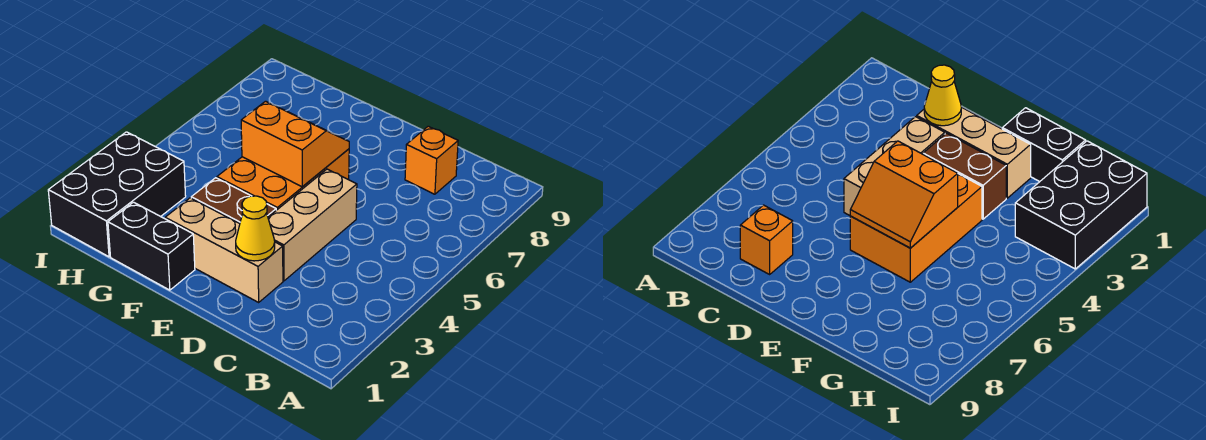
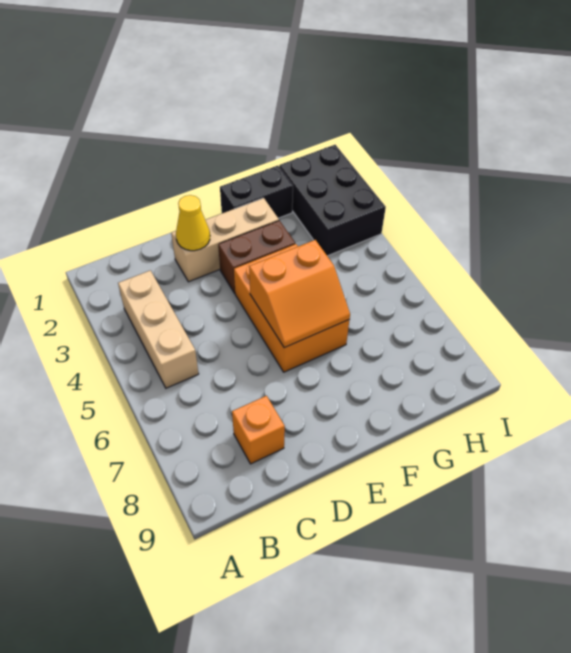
tan brick D3:D5 level 1 -> tan brick B3:B5 level 1

